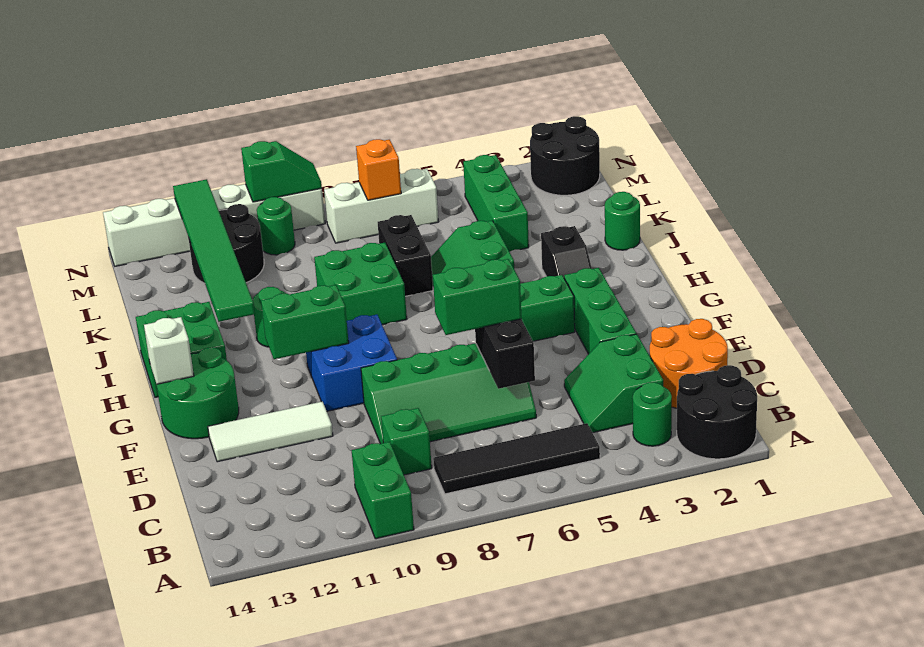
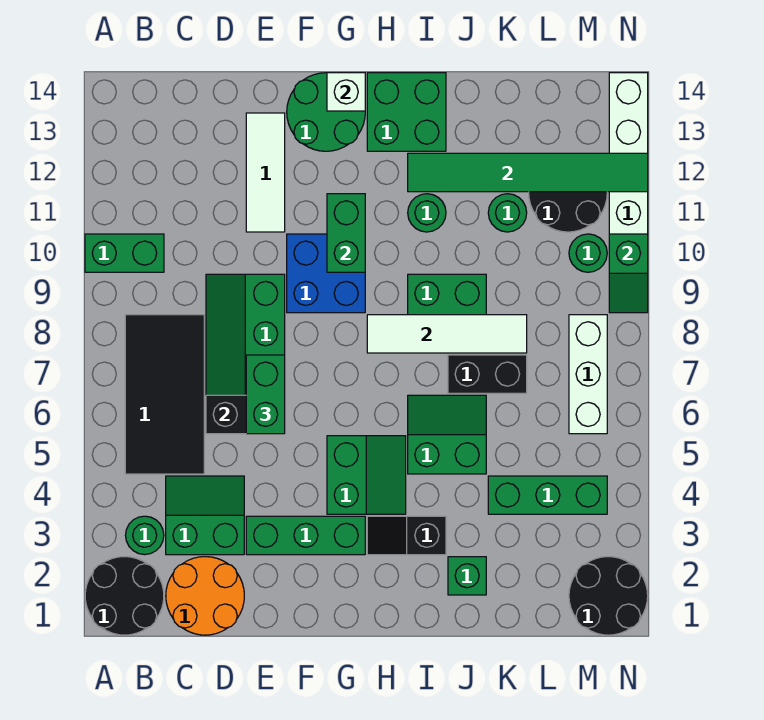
black tile B5:B8 level 1 -> black tile B5:C8 level 1
green brick C9 level 1 -> green brick J2 level 1
none -> white tile H8:K8 level 2
green round brick J1 level 1 -> green round brick K11 level 1
orange brick M7 level 2 -> none

